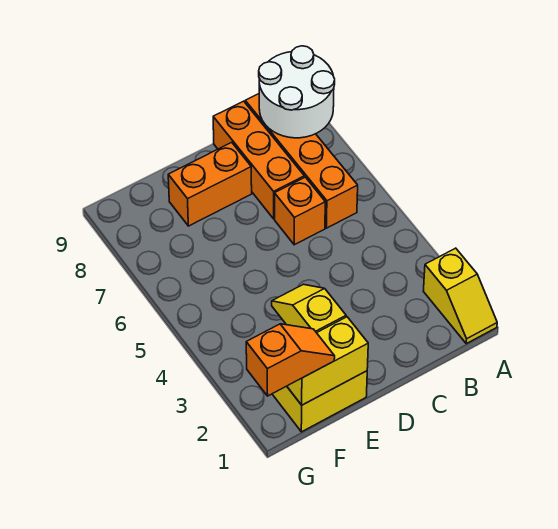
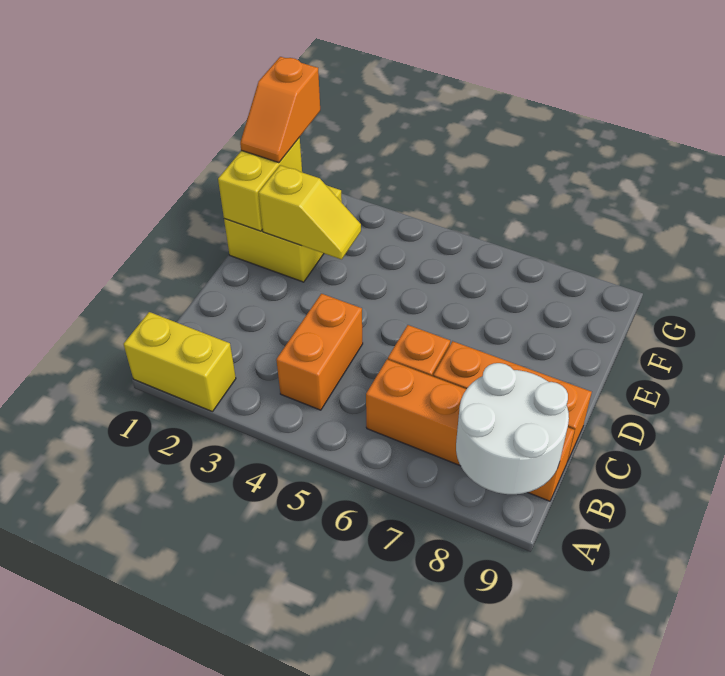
yellow slope A1:A2 level 1 top 2 -> yellow brick A1:A2 level 1
orange brick D8:E8 level 1 -> orange brick B4:C4 level 1

